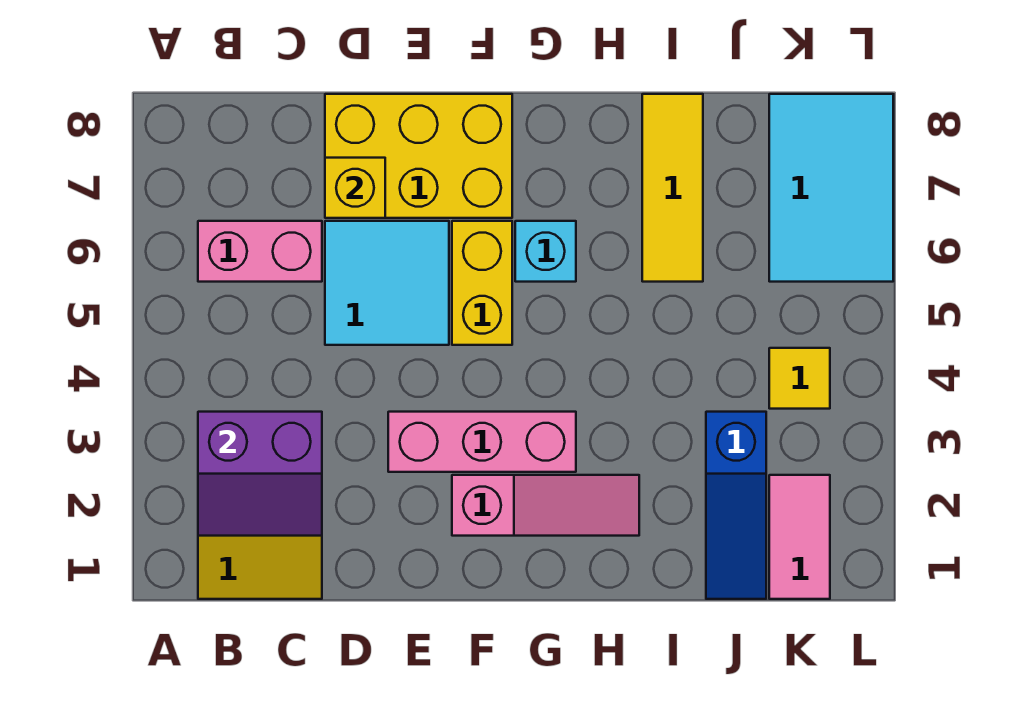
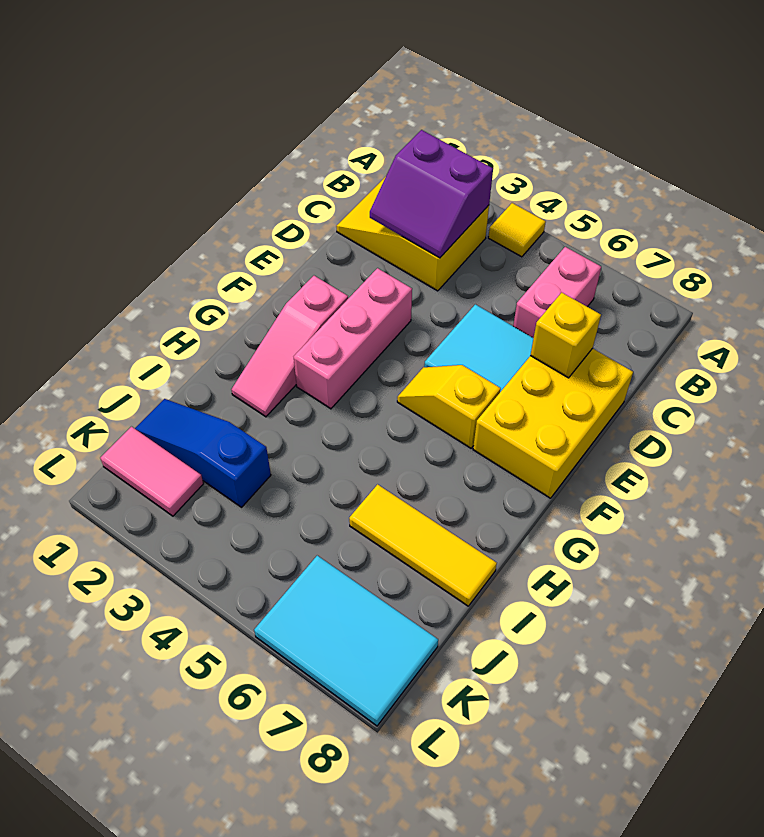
purple slope B2:C3 level 2 top 3 -> purple slope B2:C3 level 2 top B
yellow brick F5:F6 level 1 -> yellow slope F5:F6 level 1 top 6
cyan brick G6 level 1 -> none
yellow tile K4 level 1 -> yellow tile A4 level 1

